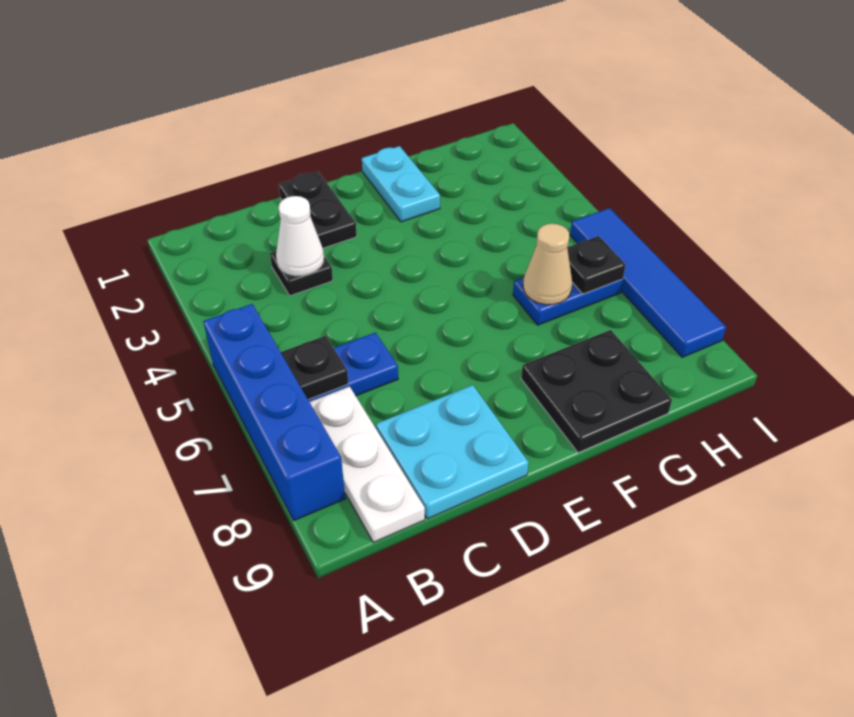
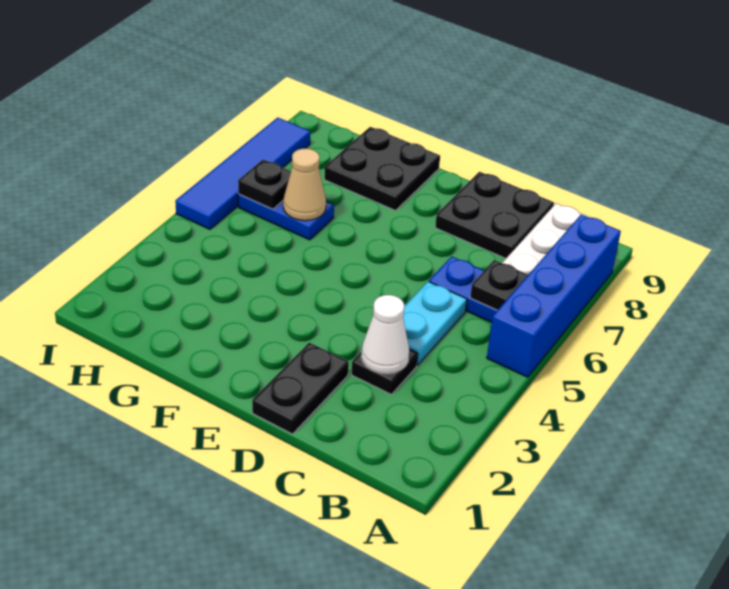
cyan plate C8:D9 level 1 -> black plate C8:D9 level 1
cyan plate F1:F2 level 1 -> cyan plate C4:C5 level 1

